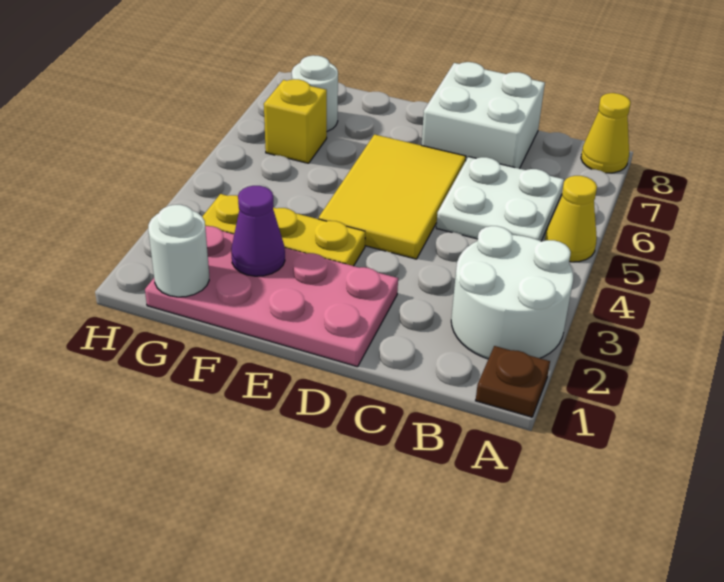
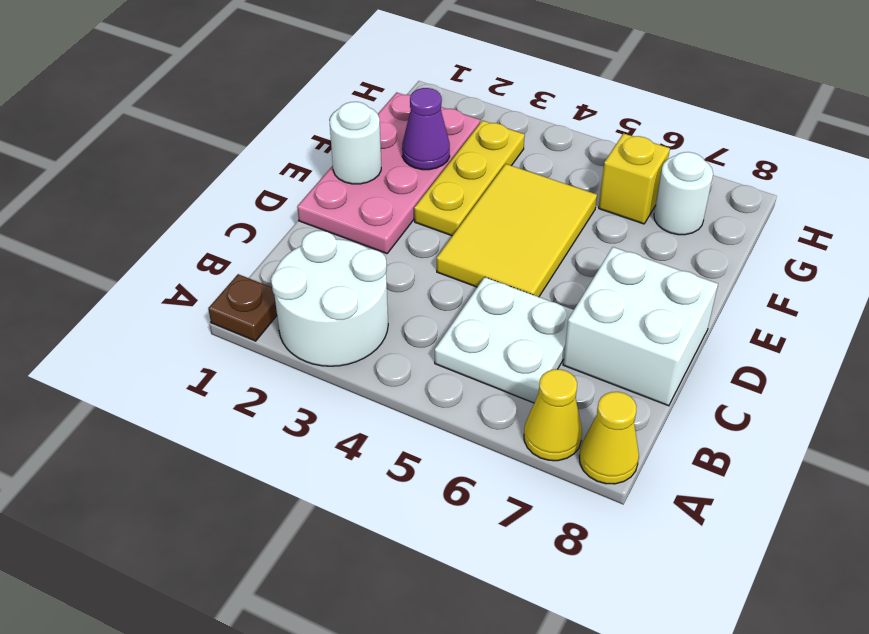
yellow cone A5 level 1 -> yellow cone A7 level 1
yellow tile D4:E6 level 1 -> yellow tile D4:F5 level 1
white round brick G1 level 2 -> white round brick E1 level 2

